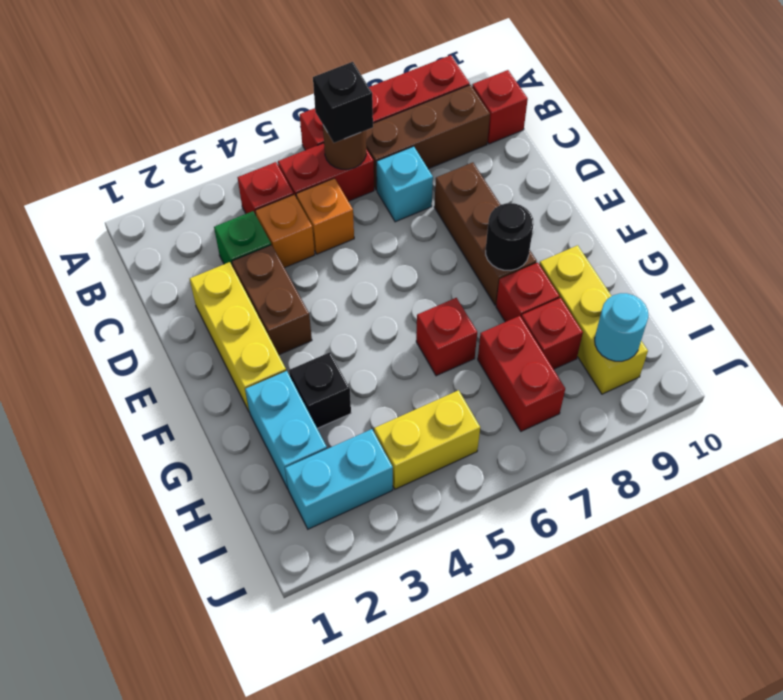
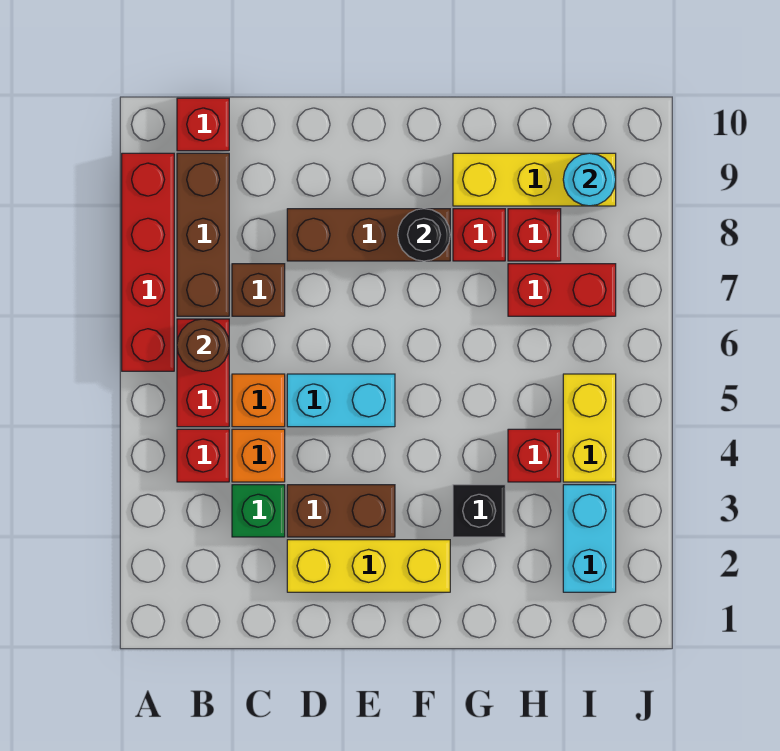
black brick B6 level 3 -> none
cyan brick C7 level 1 -> brown brick C7 level 1
cyan brick G2:H2 level 1 -> cyan brick D5:E5 level 1
red brick G6 level 1 -> red brick H4 level 1

